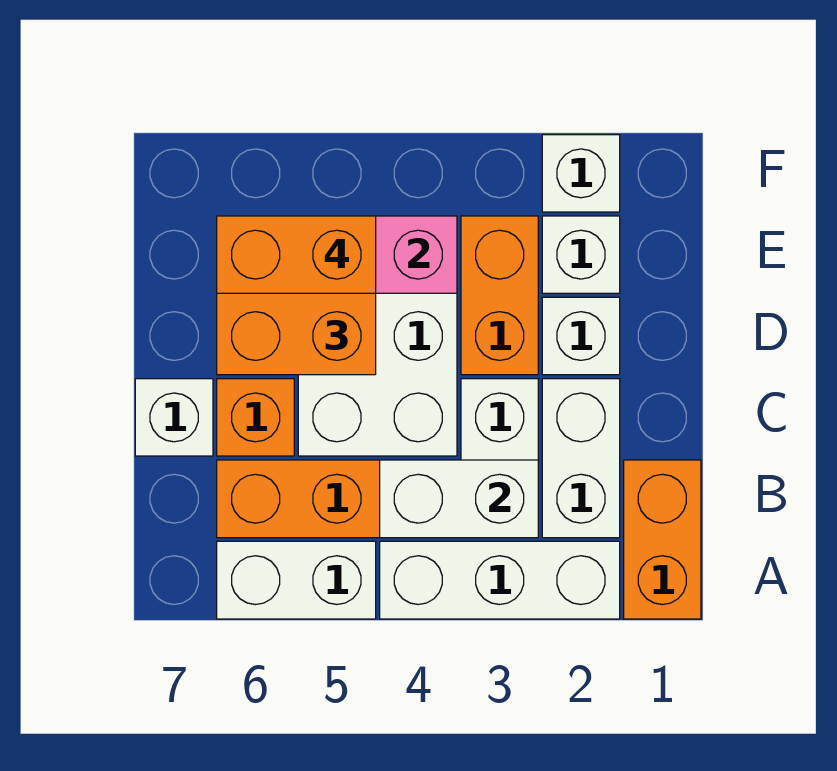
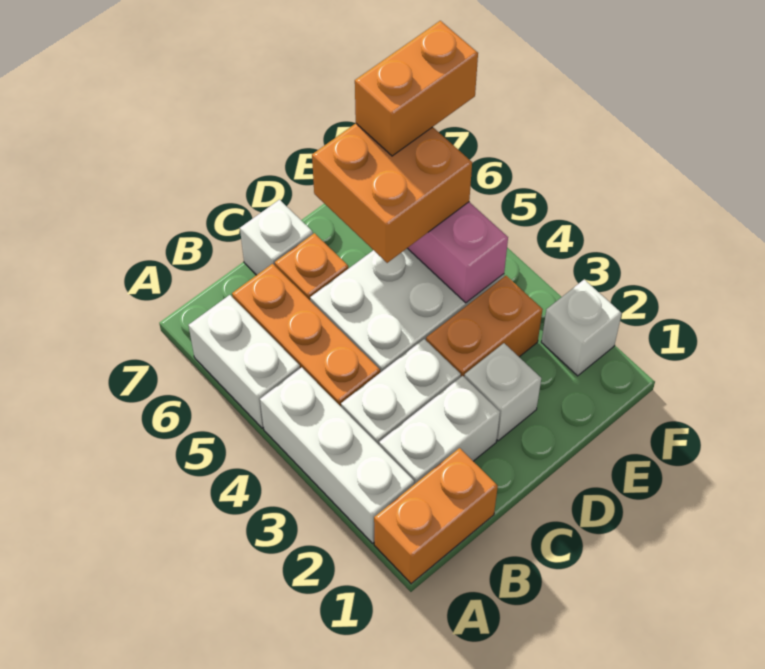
white brick B3:B4 level 2 -> none
white brick E2 level 1 -> none
orange brick E5:E6 level 4 -> orange brick E6:F6 level 4

